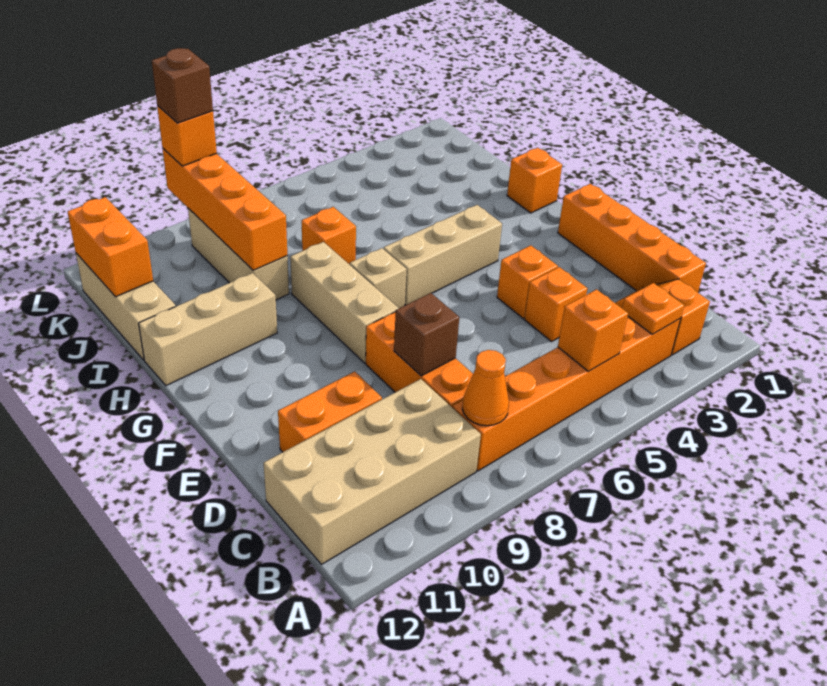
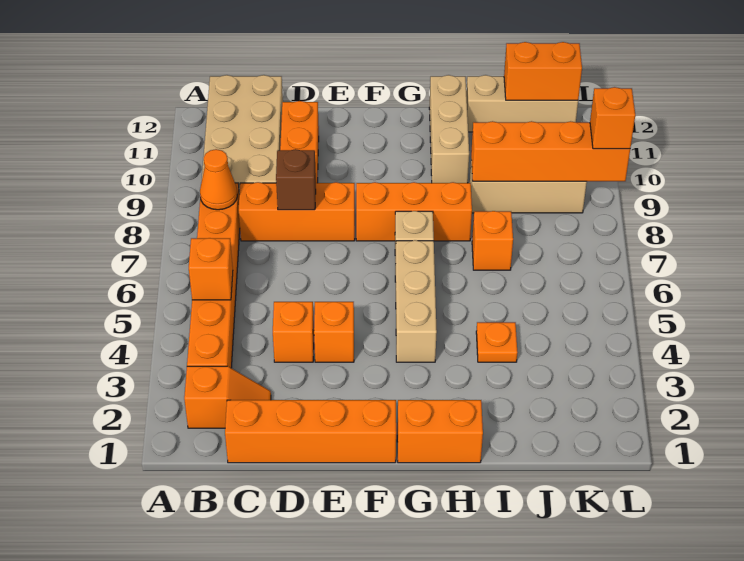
orange plate B3 level 2 -> orange plate I4 level 1
tan brick F8:H8 level 1 -> orange brick F8:H8 level 1
orange brick H1 level 1 -> orange brick G1:H1 level 1
brown brick L9 level 4 -> none

